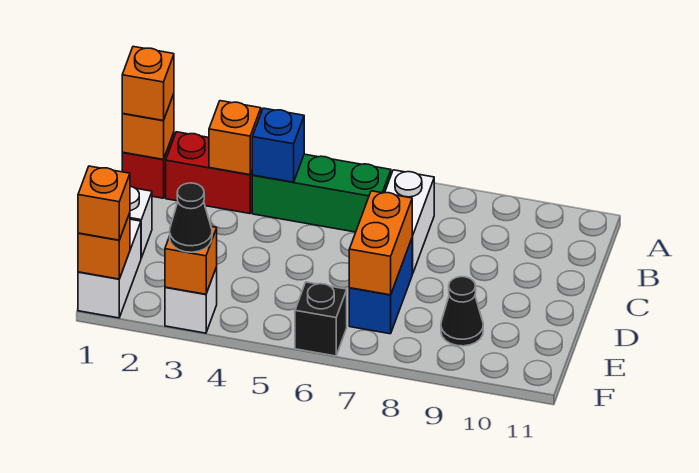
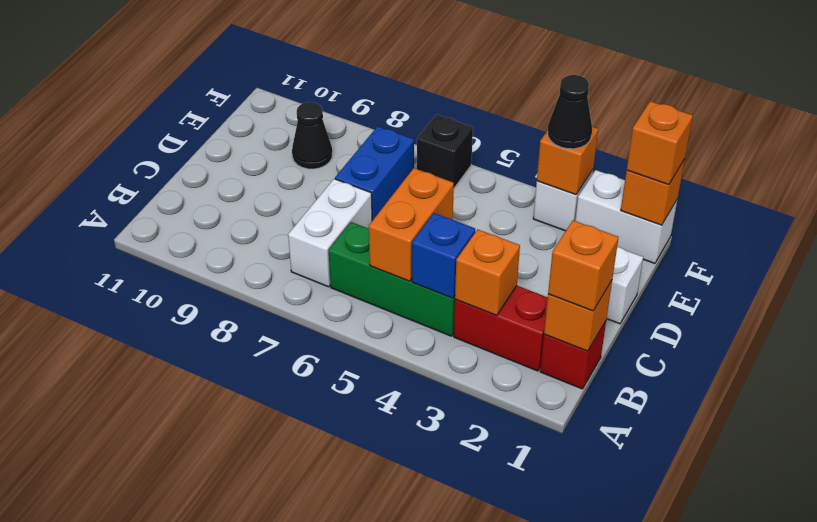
orange brick D7:E7 level 2 -> orange brick B5:C5 level 2
white brick E1:F1 level 1 -> white brick F1:F2 level 1

